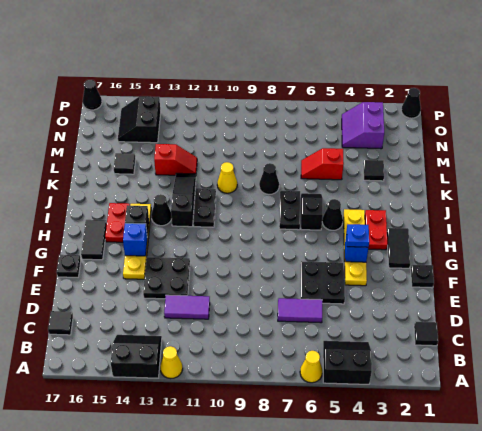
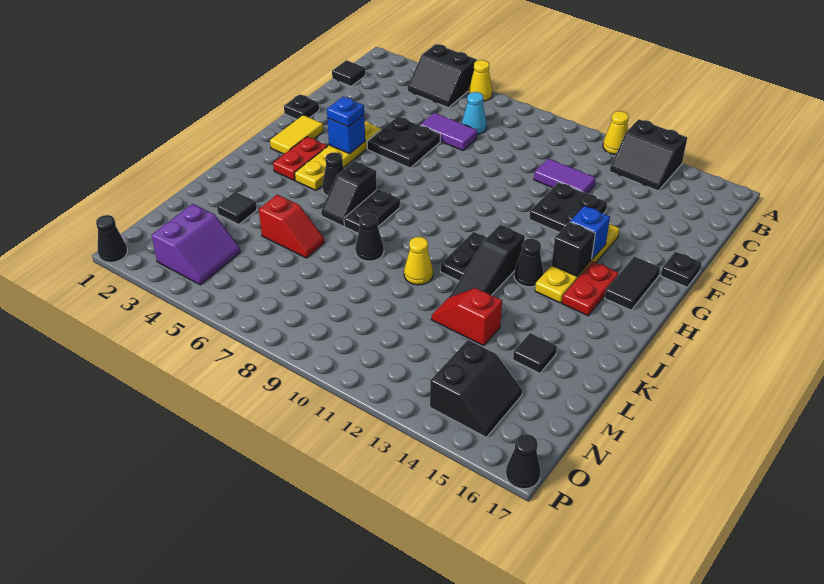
none -> cyan cone C7 level 1
black tile C17 level 1 -> none
black tile G2:H2 level 1 -> yellow tile G2:H2 level 1

